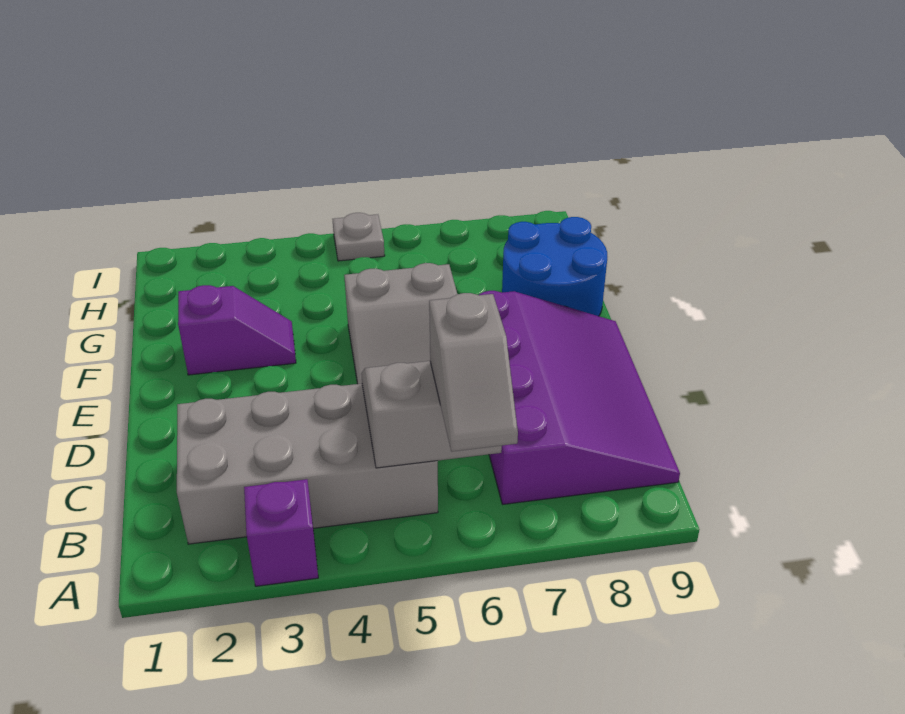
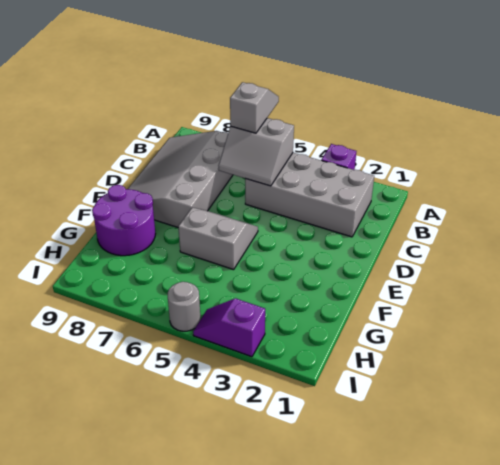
purple slope B7:E9 level 1 top 7 -> grey slope B7:E9 level 1 top 7
purple slope F2:F3 level 1 top 2 -> purple slope I3:I4 level 1 top 3
blue round brick F8:G9 level 1 -> purple round brick F8:G9 level 1
grey plate I5 level 1 -> grey round brick I5 level 1

